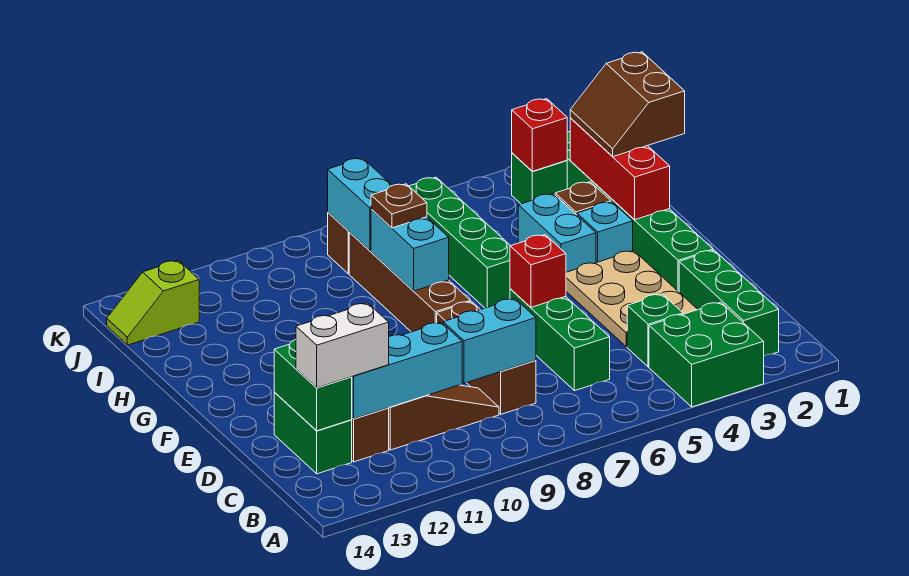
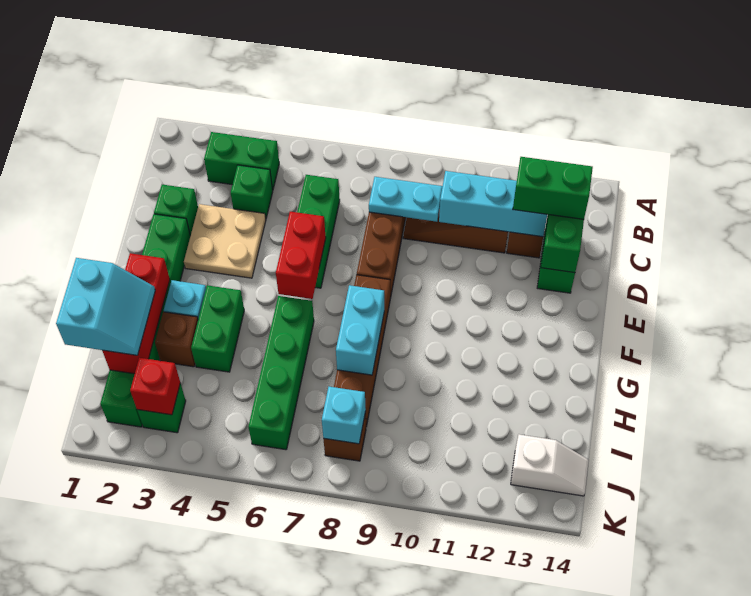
green brick A3:B4 level 1 -> green brick B3:B4 level 1
green brick B2:D2 level 1 -> green brick D2 level 1
cyan brick C8:C9 level 2 -> cyan plate C8:C9 level 2
white brick C12:C13 level 3 -> green brick C12:C13 level 3
tan plate D3:F4 level 1 -> tan plate D3:E4 level 1
red brick E6 level 2 -> red brick E6:F6 level 2
cyan brick G4:H4 level 1 -> green brick G4:H4 level 1
brown slope H1:I2 level 3 top 1 -> cyan slope H1:I2 level 3 top 1
brown plate H8 level 3 -> none
cyan brick I8:J8 level 2 -> cyan brick J8 level 2
lime slope J13:J14 level 1 top 13 -> white slope J13:J14 level 1 top 13

